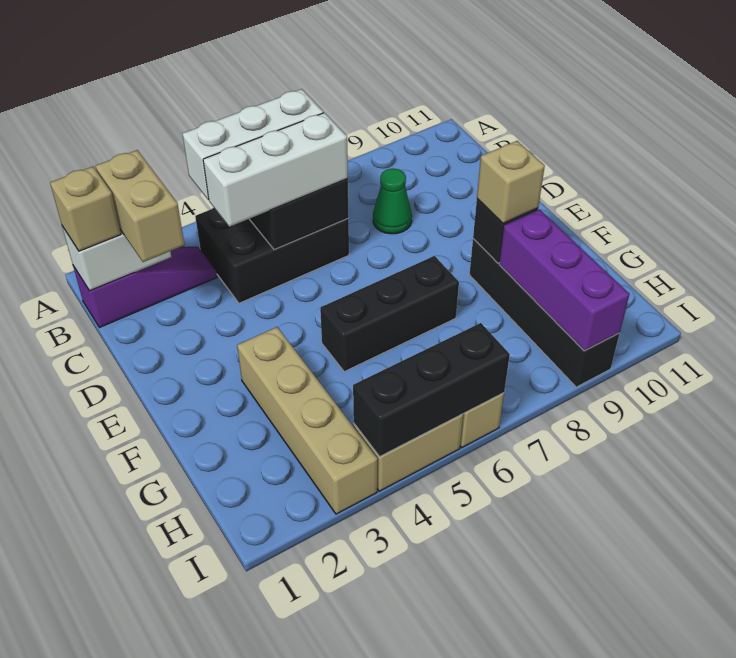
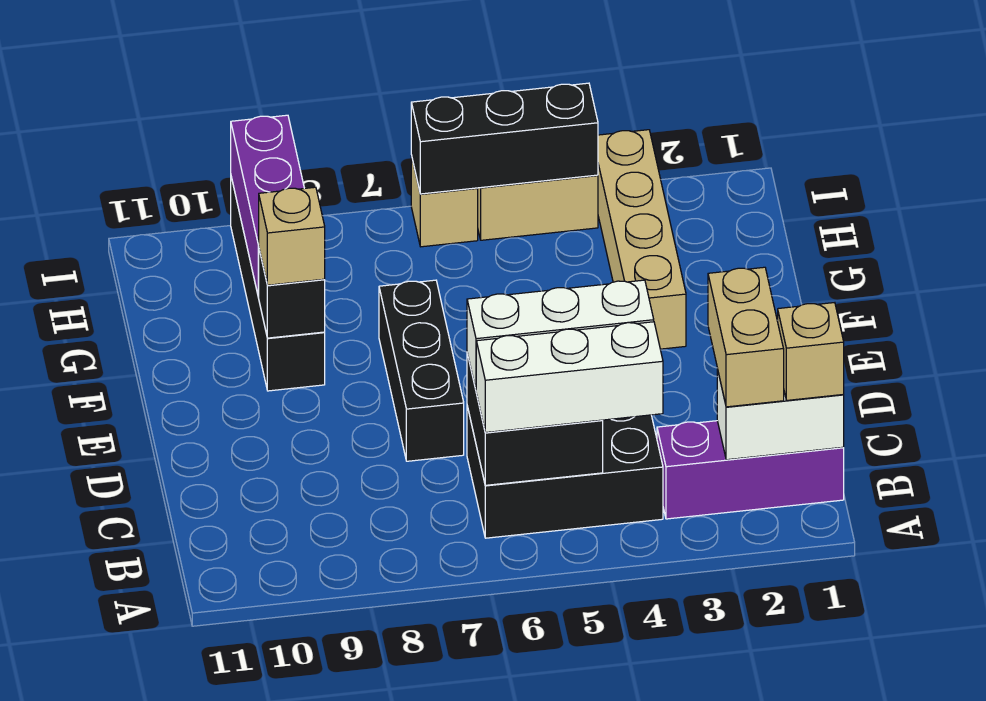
purple slope B1:B3 level 1 top 1 -> purple brick B1:B3 level 1
green cone C8 level 1 -> none
black brick F5:F7 level 1 -> black brick D7:F7 level 1

